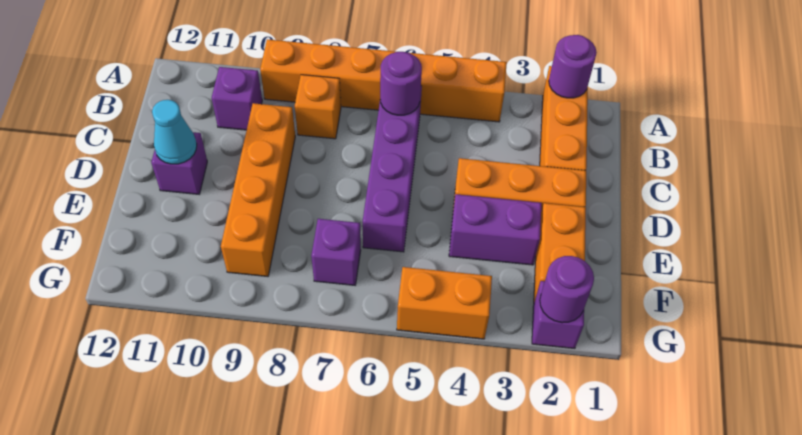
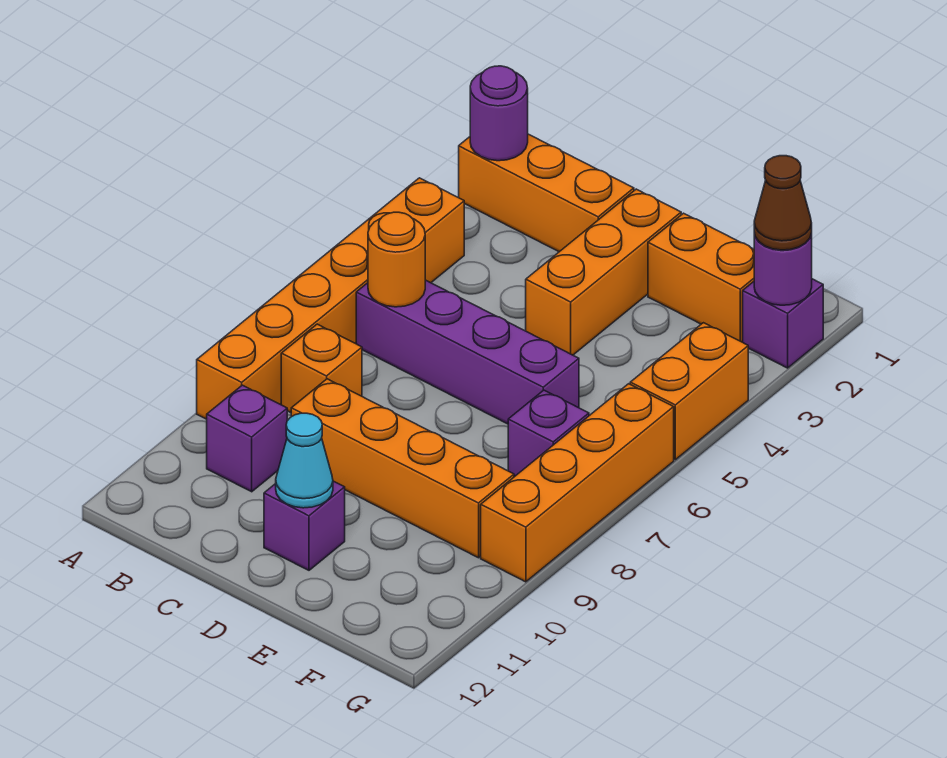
purple round brick B6 level 2 -> orange round brick B6 level 2
purple brick E3:E4 level 1 -> none
none -> brown cone G2 level 3
none -> orange brick G6:G9 level 1

